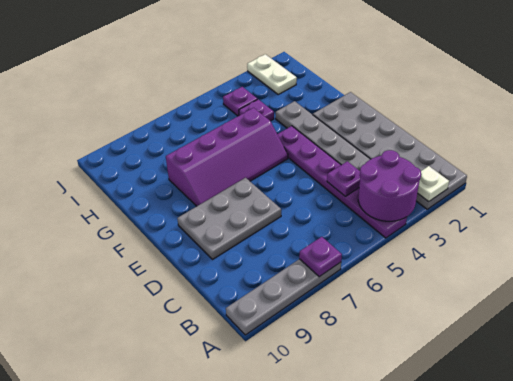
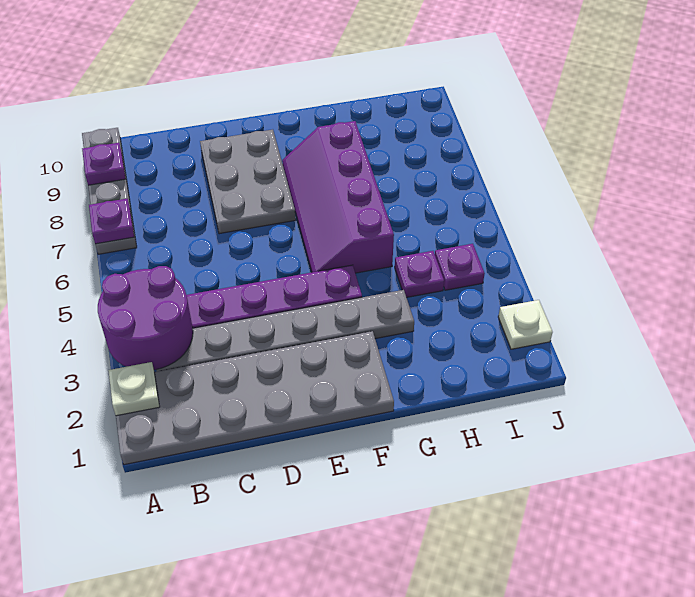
purple plate C4 level 2 -> purple plate A9 level 2
white plate I2:J2 level 1 -> white plate J2 level 1

